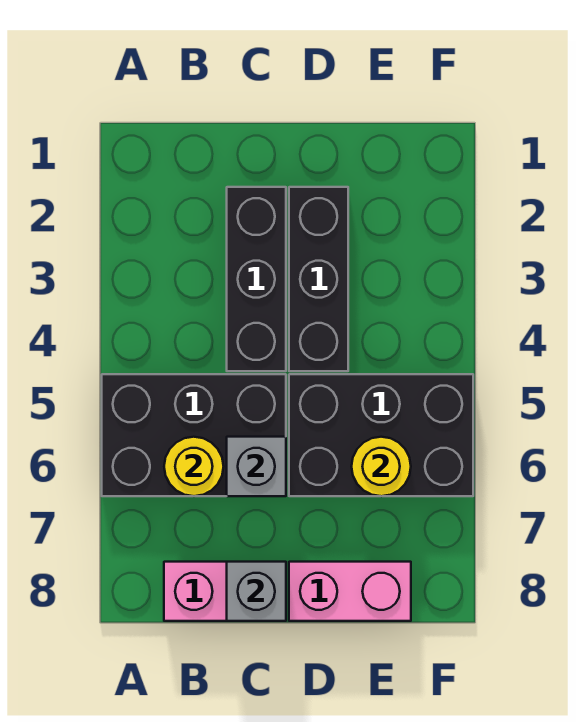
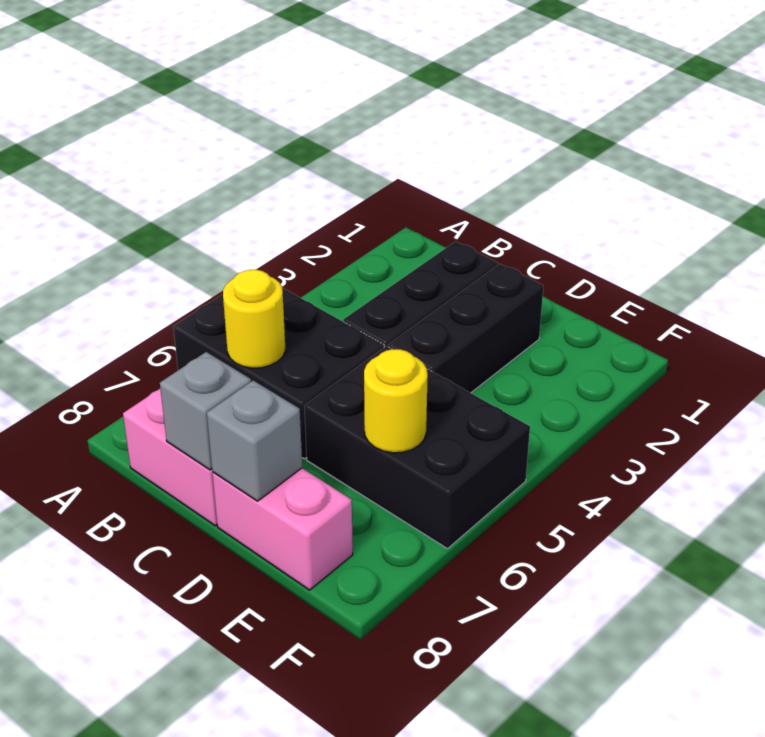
grey brick C6 level 2 -> grey brick D8 level 2

